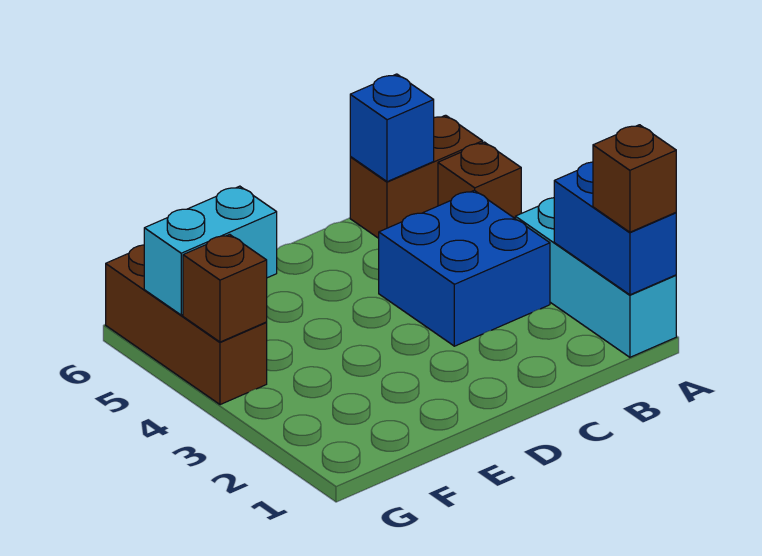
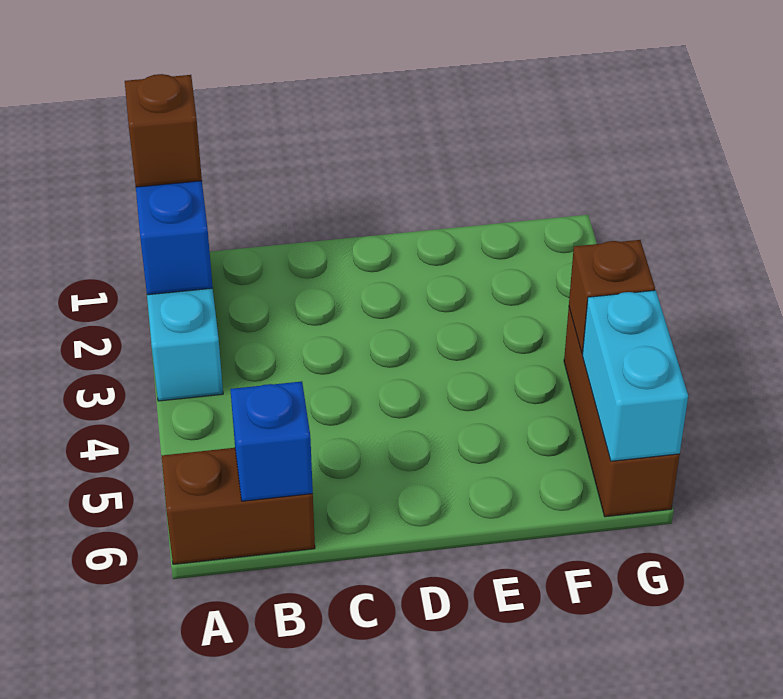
brown brick A5 level 1 -> none
blue brick B3:C4 level 1 -> none
cyan brick F5:G5 level 2 -> cyan brick G5:G6 level 2

